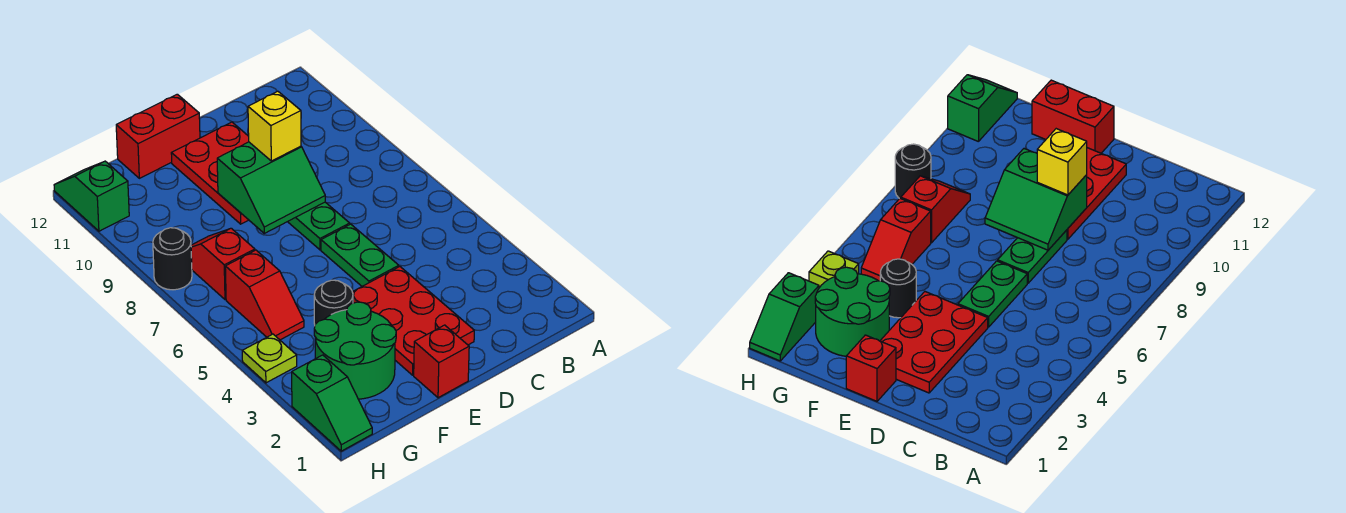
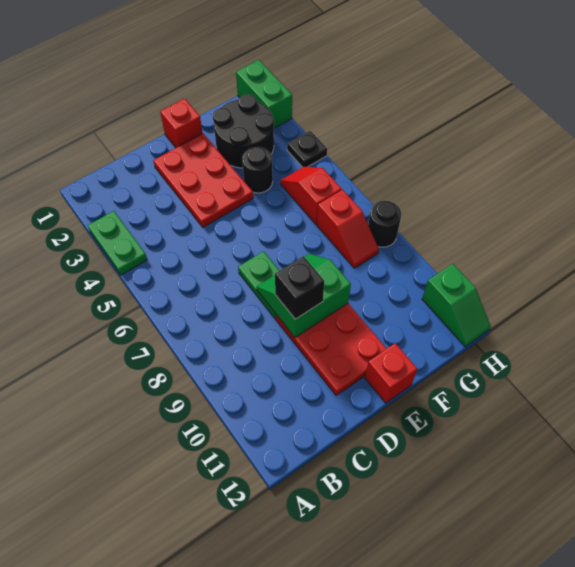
green plate D5:D6 level 1 -> green plate A3:A4 level 1
yellow brick D9 level 3 -> black brick D9 level 3
red brick E12:F12 level 1 -> red brick E12 level 1
green round brick F2:G3 level 1 -> black round brick F2:G3 level 1
green slope H1:H2 level 1 top 2 -> green brick H1:H2 level 1
lime plate H4 level 1 -> black plate H4 level 1

